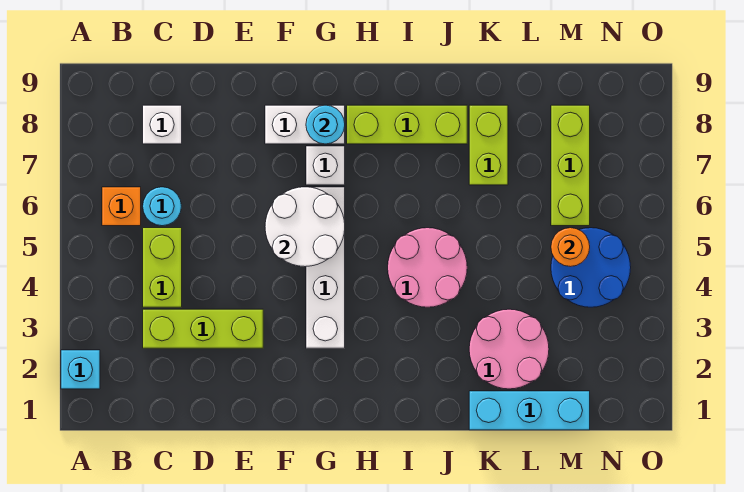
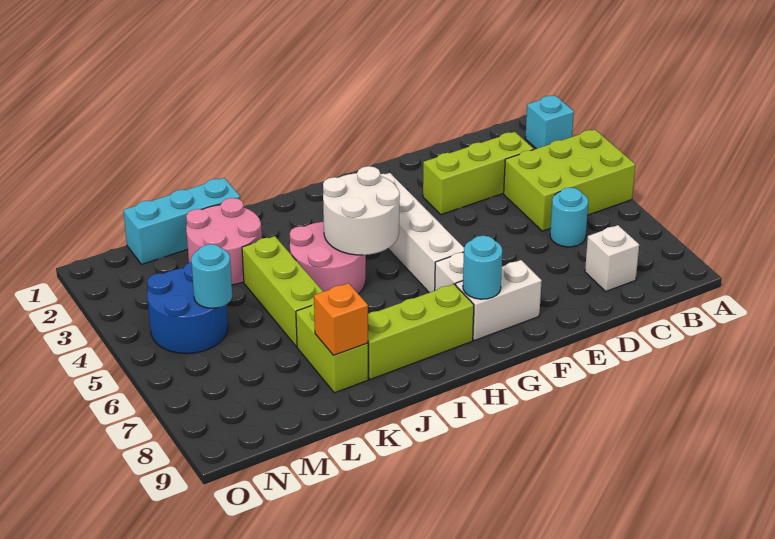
orange brick B6 level 1 -> orange brick K8 level 2
lime brick C4:C5 level 1 -> lime brick A4:C5 level 1
white round brick F5:G6 level 2 -> white round brick H4:I5 level 2
orange round brick M5 level 2 -> cyan round brick M5 level 2
lime brick M6:M8 level 1 -> lime brick K4:K6 level 1

